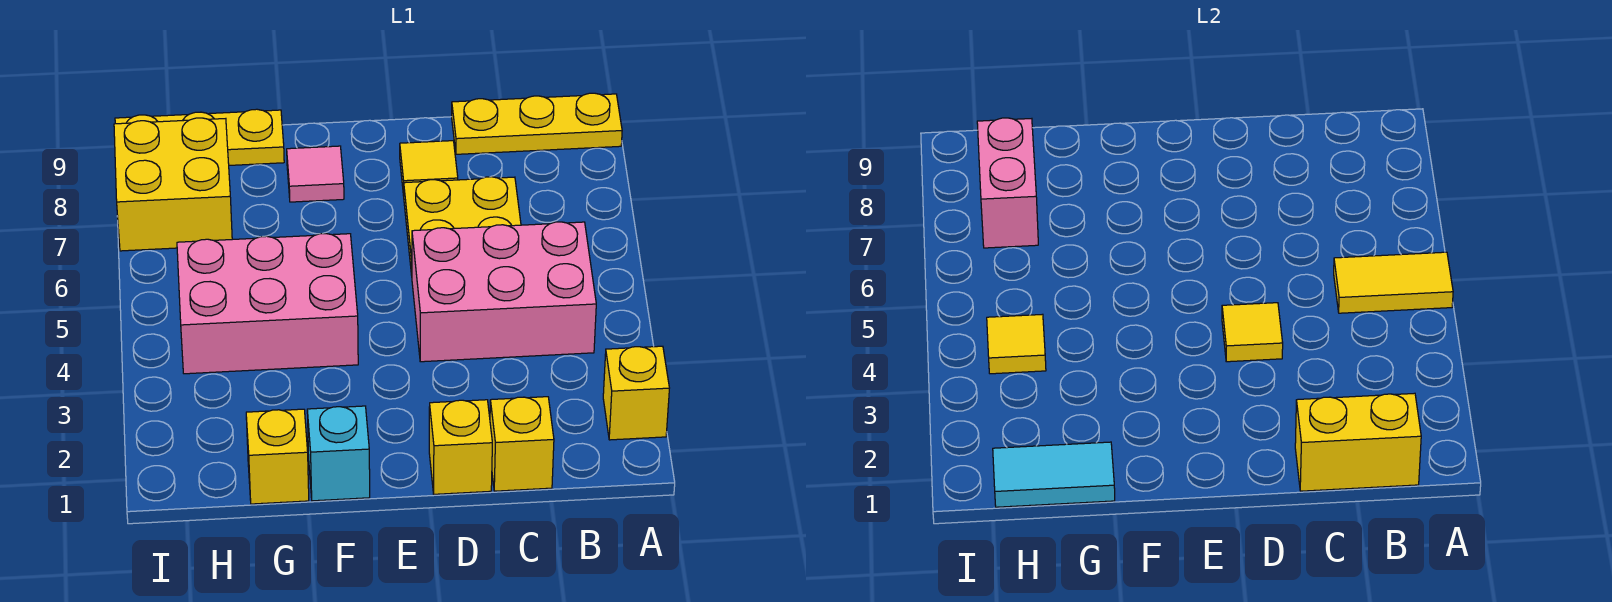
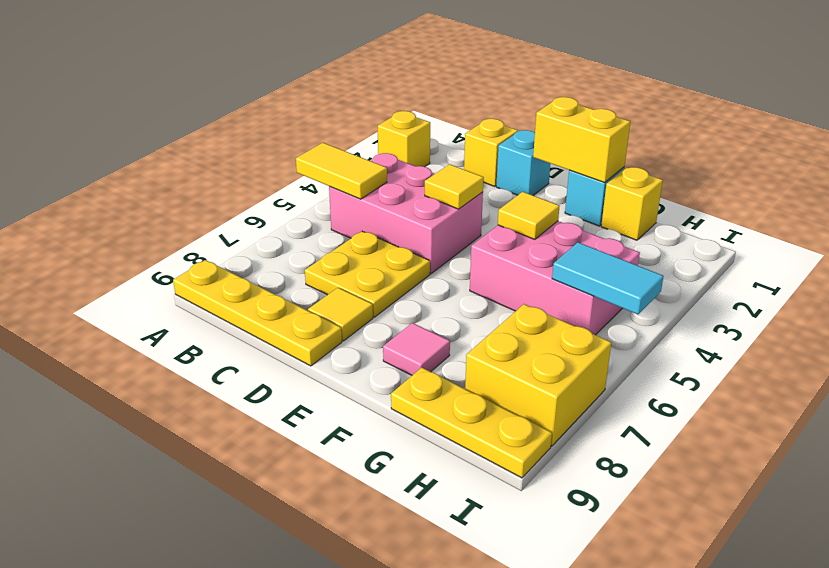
yellow plate A9:C9 level 1 -> yellow plate A9:D9 level 1
yellow brick B1:C1 level 2 -> yellow brick E1:F1 level 2
yellow brick D1 level 1 -> cyan brick D1 level 1
cyan tile G1:H1 level 2 -> cyan tile H5:I5 level 2
yellow tile H4 level 2 -> yellow tile F4 level 2
pink brick H7:H8 level 2 -> none

